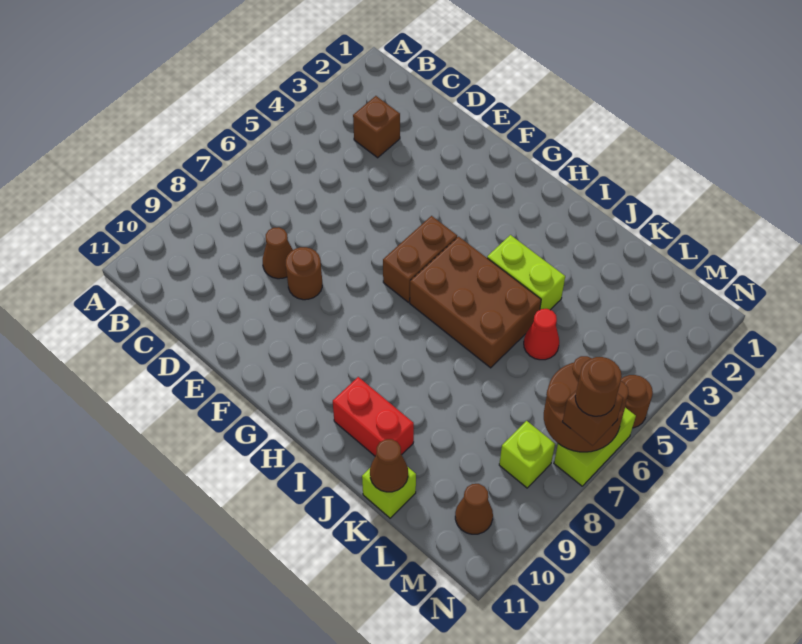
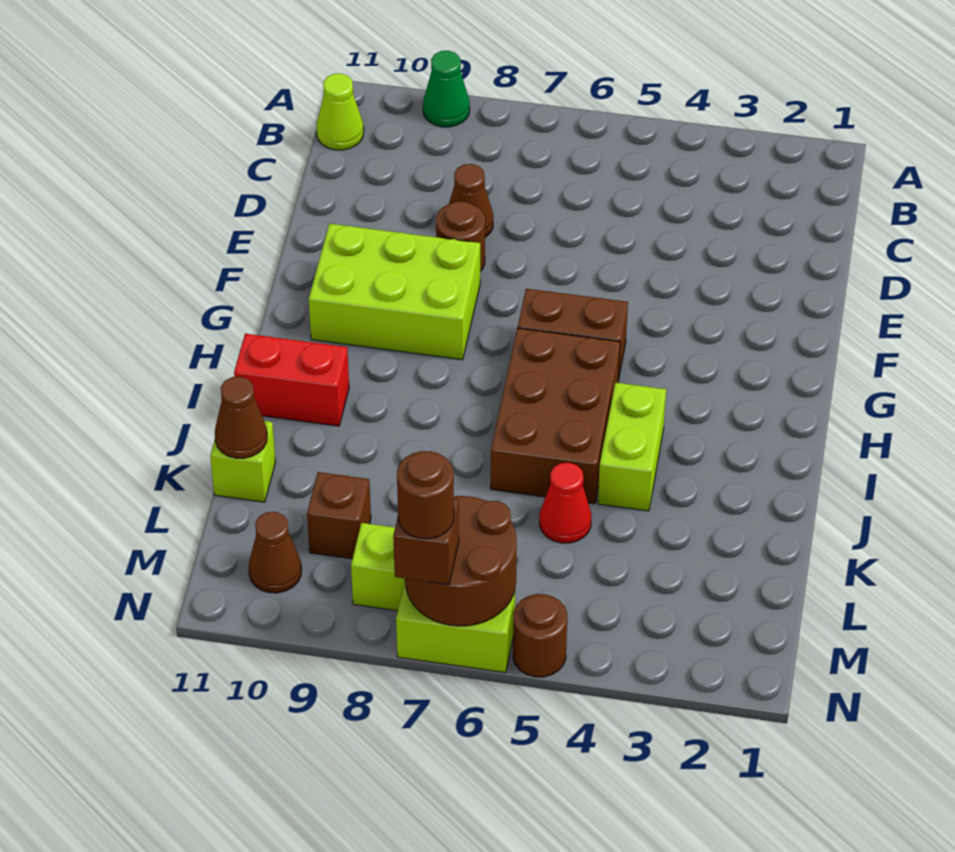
none -> green cone A9 level 1
none -> lime cone B11 level 1
brown brick C3 level 1 -> brown brick L9 level 1
none -> lime brick F8:G10 level 1
red brick I10:J10 level 1 -> red brick I10:I11 level 1

